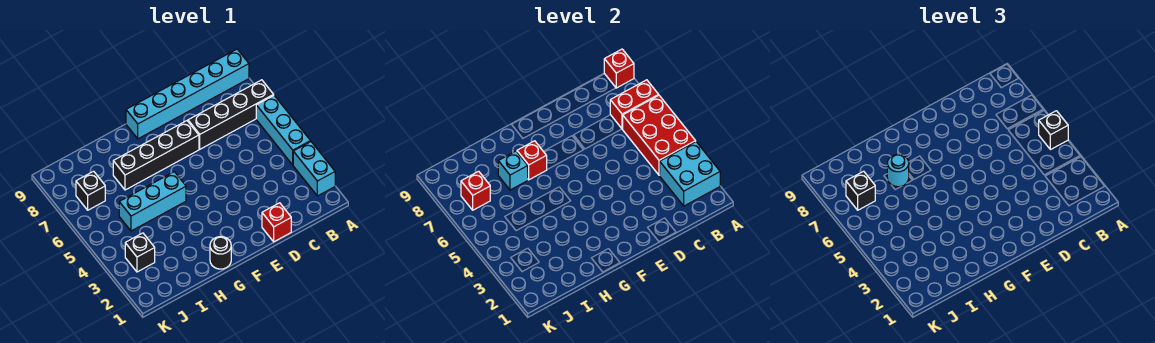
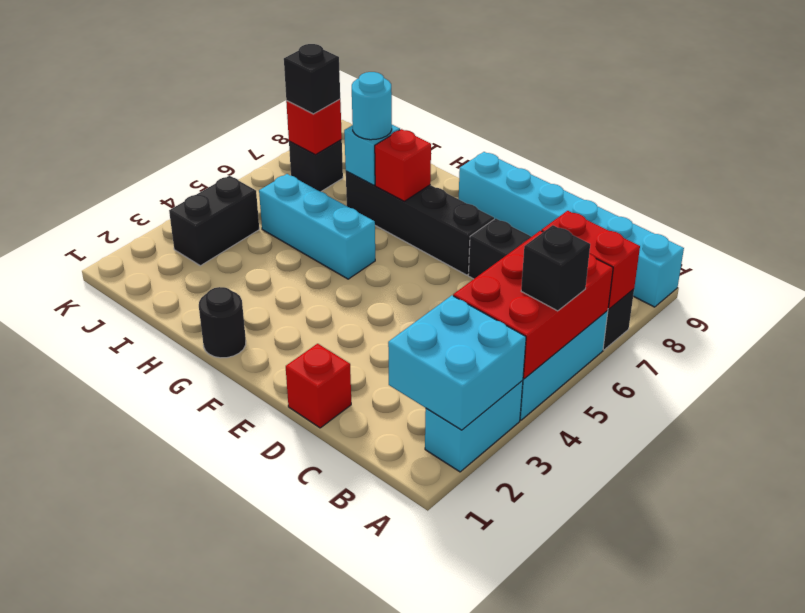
red brick A9 level 2 -> none
black brick J3 level 1 -> black brick J3:J4 level 1

